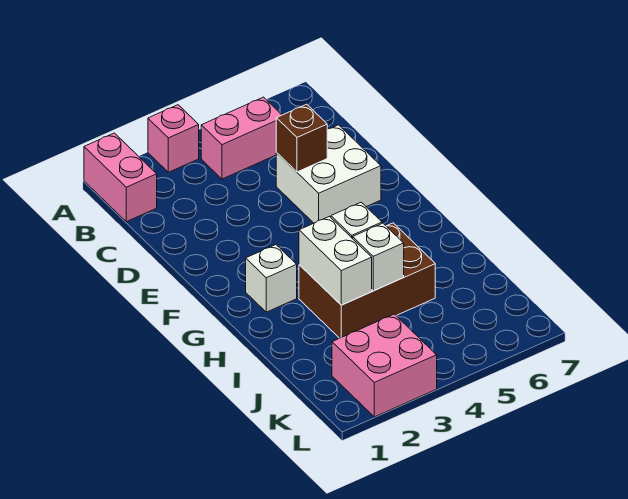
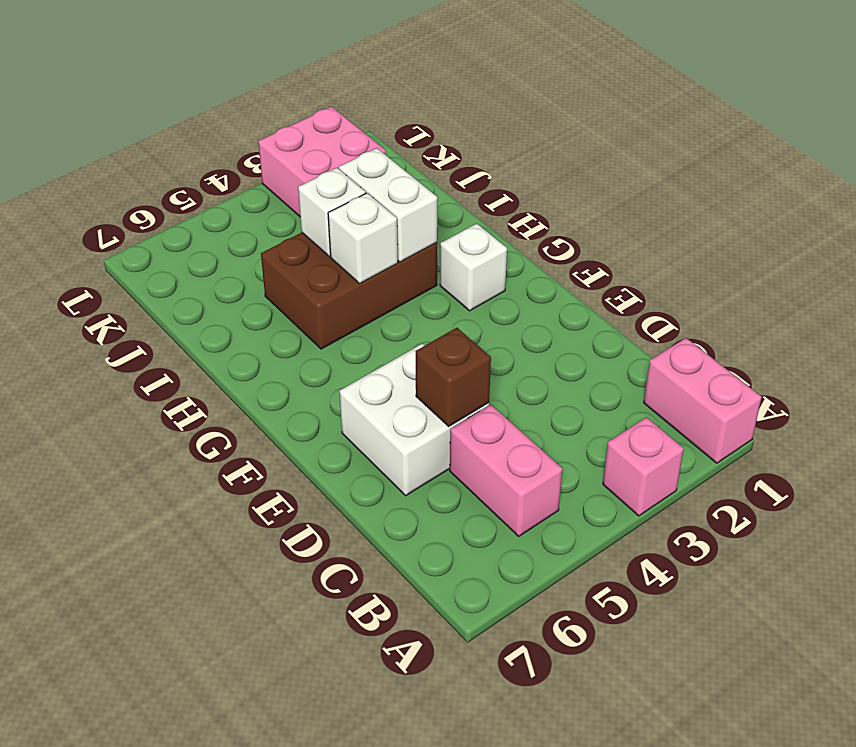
pink brick B4:B5 level 1 -> pink brick B5:C5 level 1

